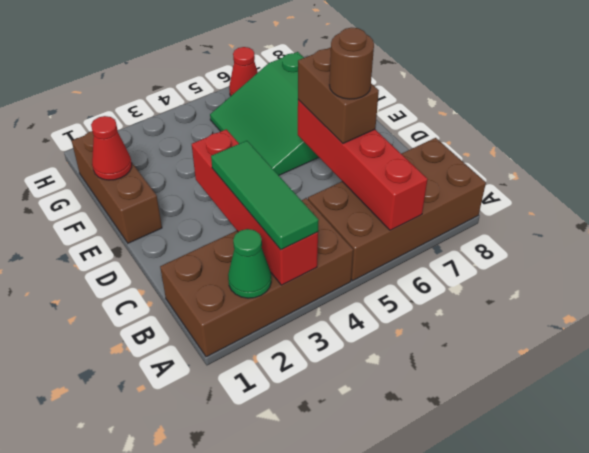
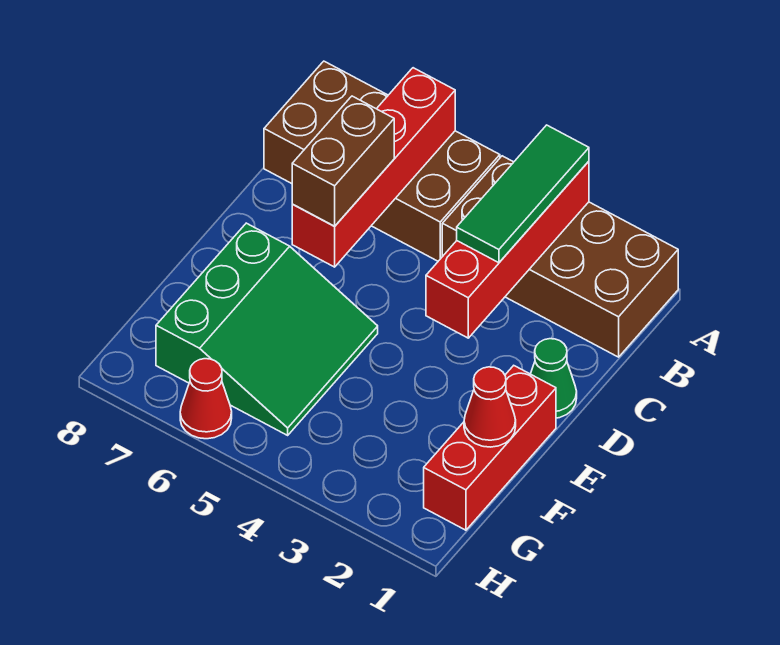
green cone A2 level 2 -> green cone D1 level 1
brown round brick C6 level 4 -> none
brown brick E1:G1 level 1 -> red brick E1:G1 level 1

